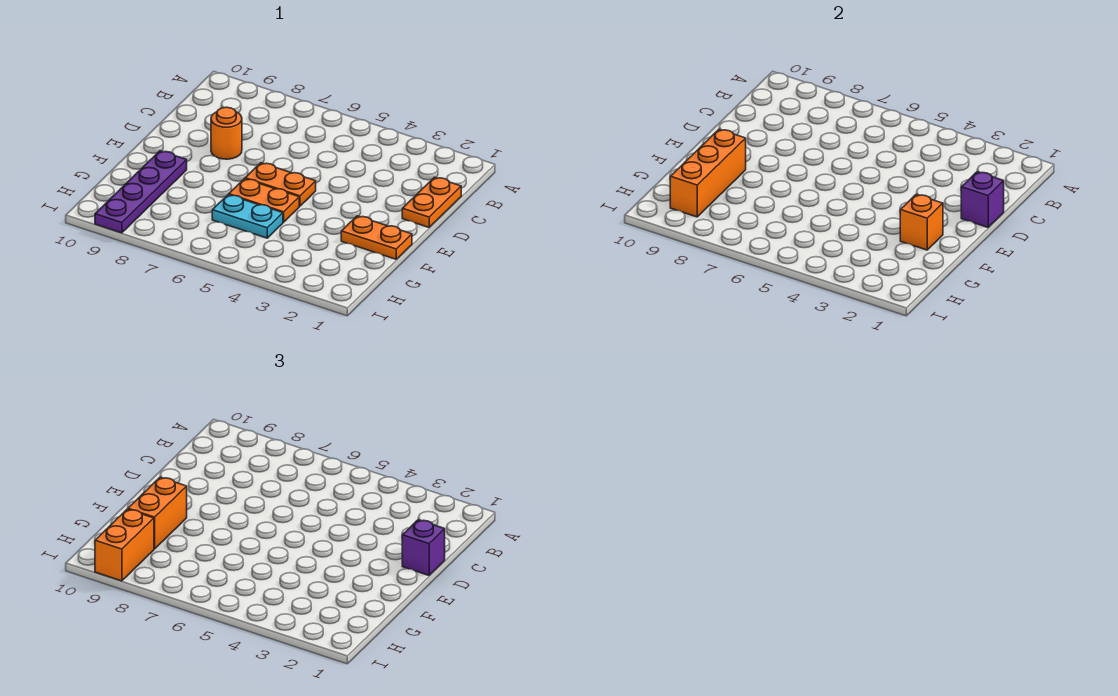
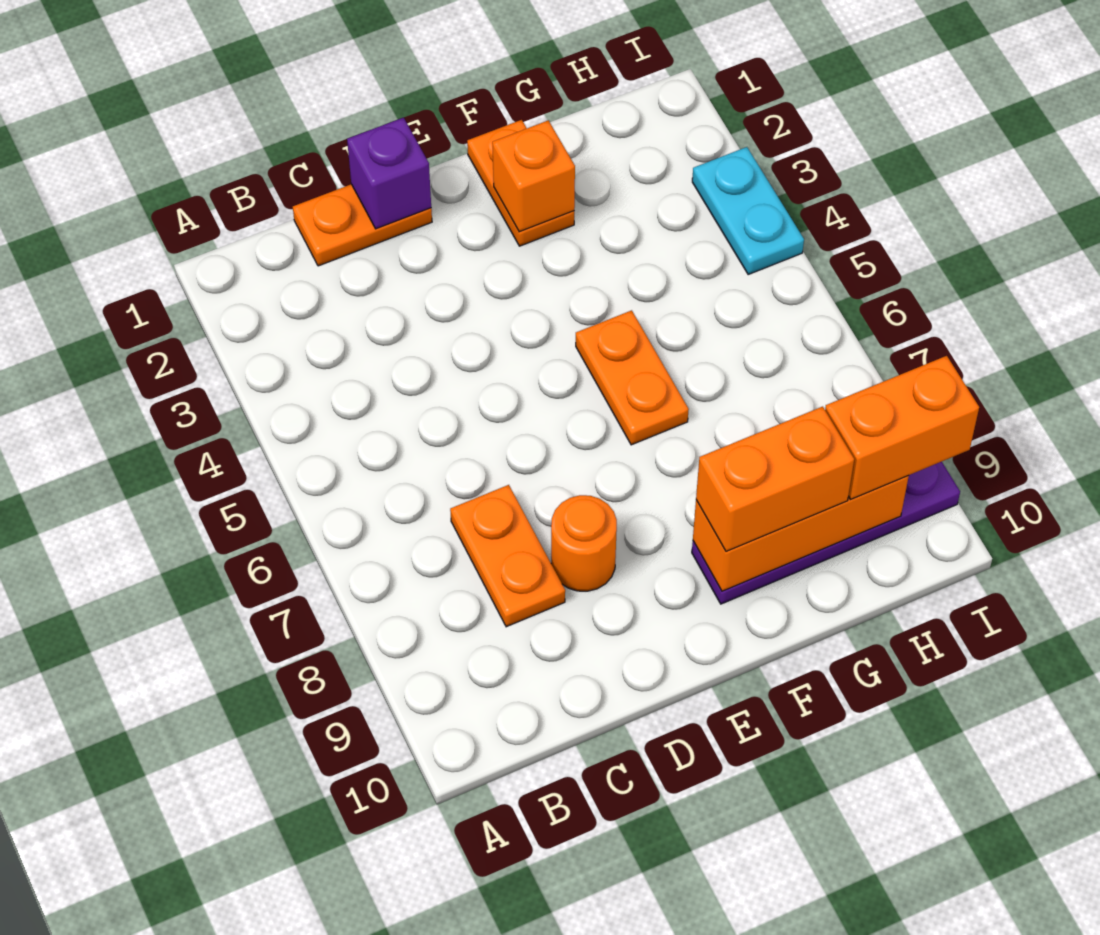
purple brick D1 level 3 -> none
orange plate E5:E6 level 1 -> orange plate C7:C8 level 1
cyan plate G5:G6 level 1 -> cyan plate I3:I4 level 1

